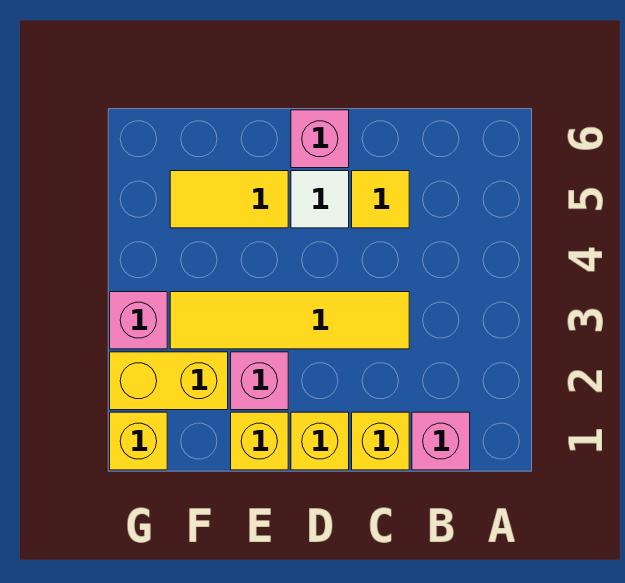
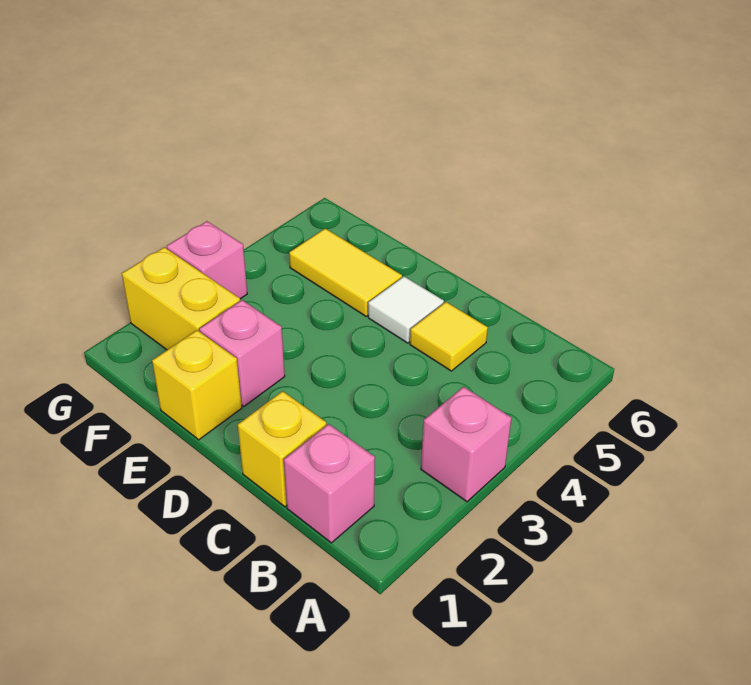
yellow tile C3:F3 level 1 -> none
yellow brick D1 level 1 -> none
pink brick D6 level 1 -> pink brick A3 level 1
yellow brick G1 level 1 -> none

